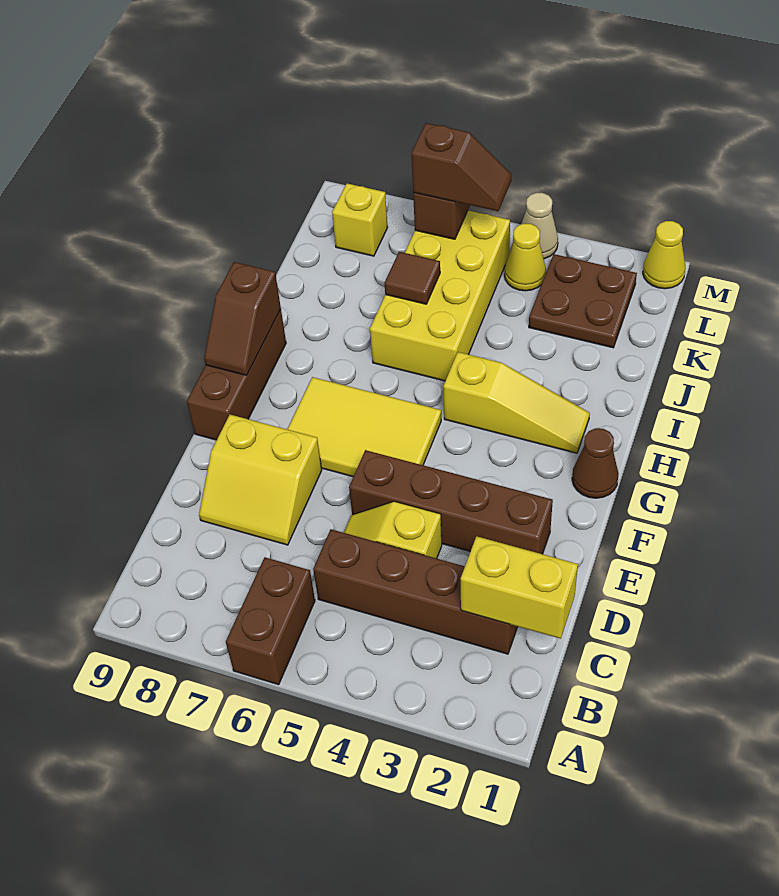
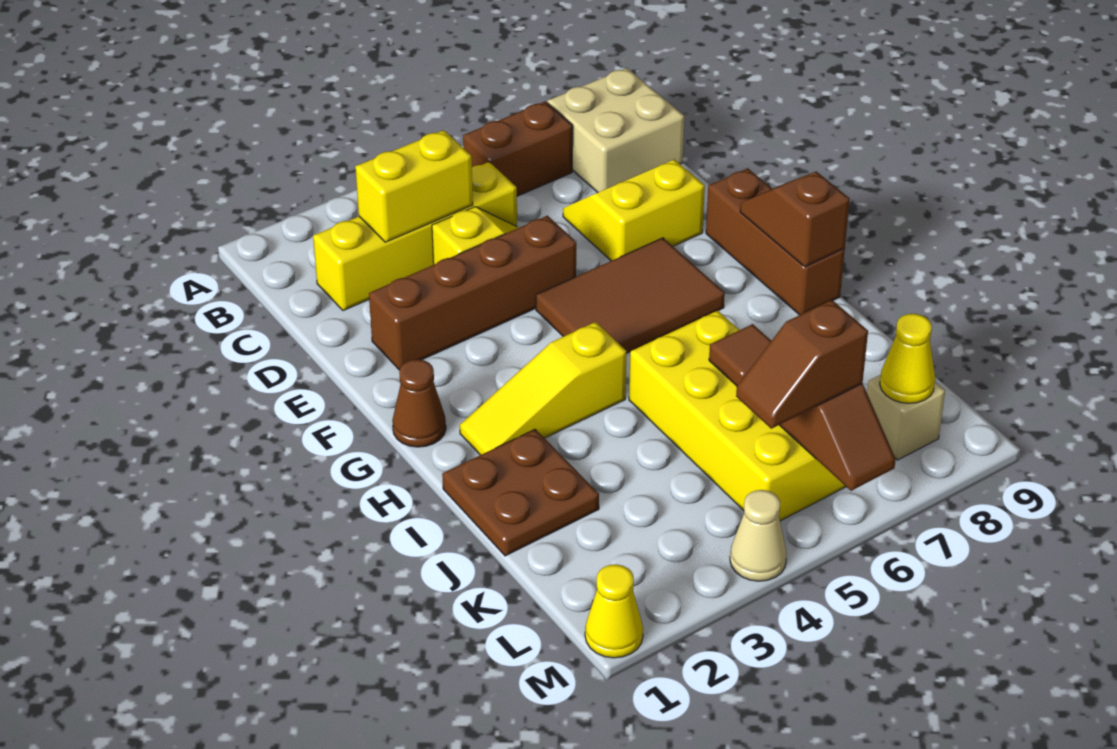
brown brick A6:B6 level 1 -> brown brick B6:B7 level 1
none -> tan brick B8:C9 level 1
yellow brick C1:C2 level 2 -> yellow brick C3:C4 level 2
brown brick C2:C5 level 1 -> yellow brick C2:C5 level 1
yellow tile F5:G7 level 1 -> brown tile F5:G7 level 1
brown plate K2:L3 level 1 -> brown plate I1:J2 level 1
yellow cone L4 level 1 -> yellow cone L8 level 2
yellow brick L8 level 1 -> tan brick L8 level 1

